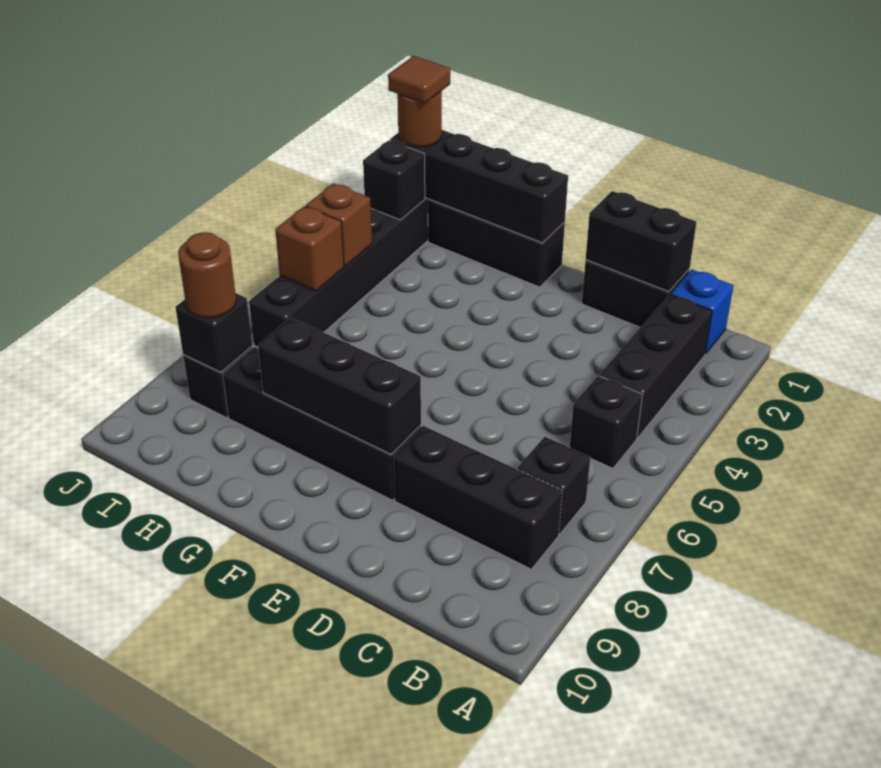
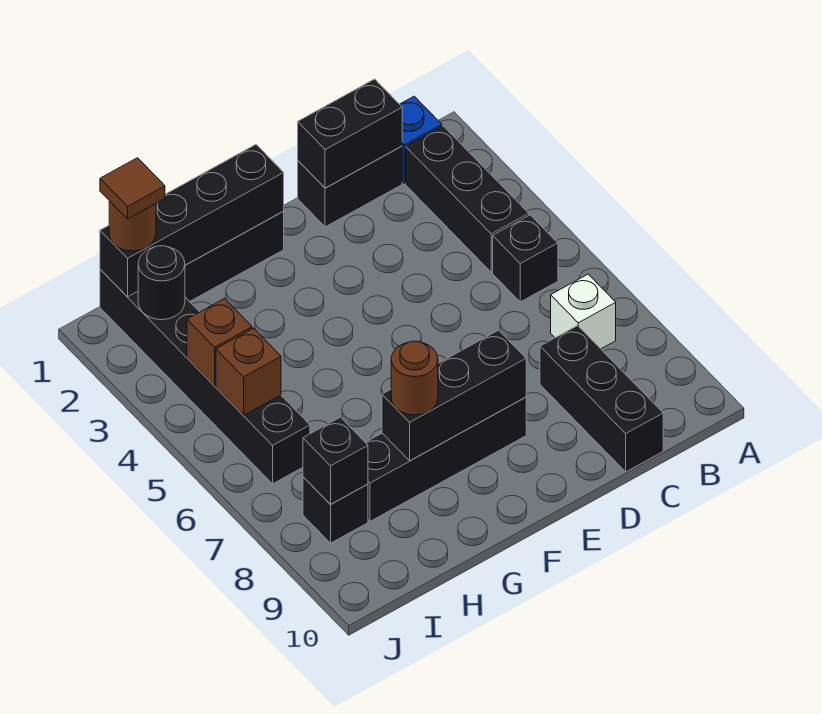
black brick B7 level 1 -> white brick B7 level 1
black brick B8:D8 level 1 -> black brick C8:C10 level 1
black brick I2 level 2 -> black round brick I2 level 2
brown round brick I8 level 3 -> brown round brick G8 level 3

